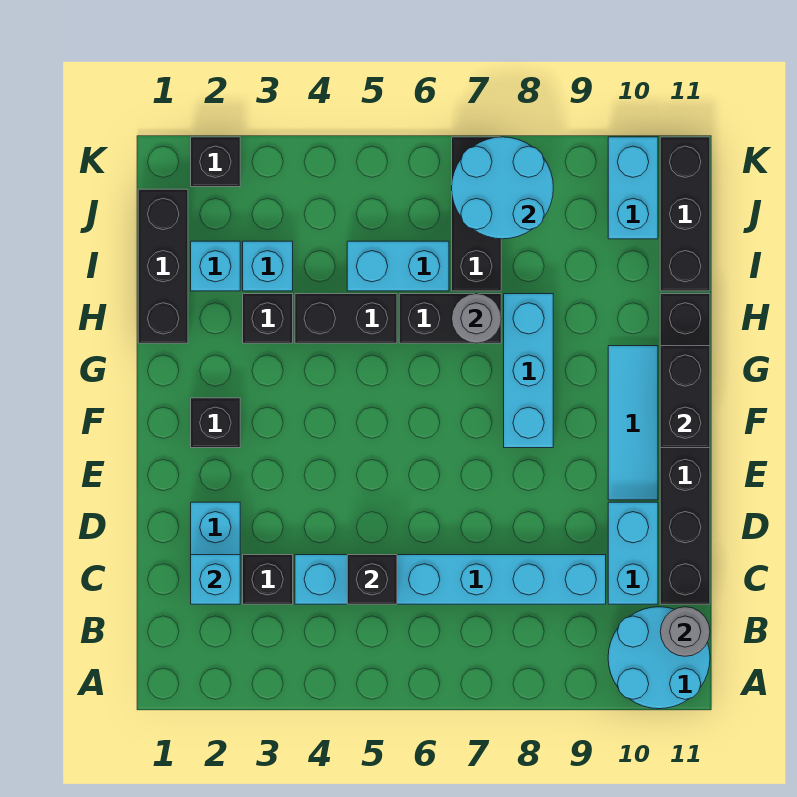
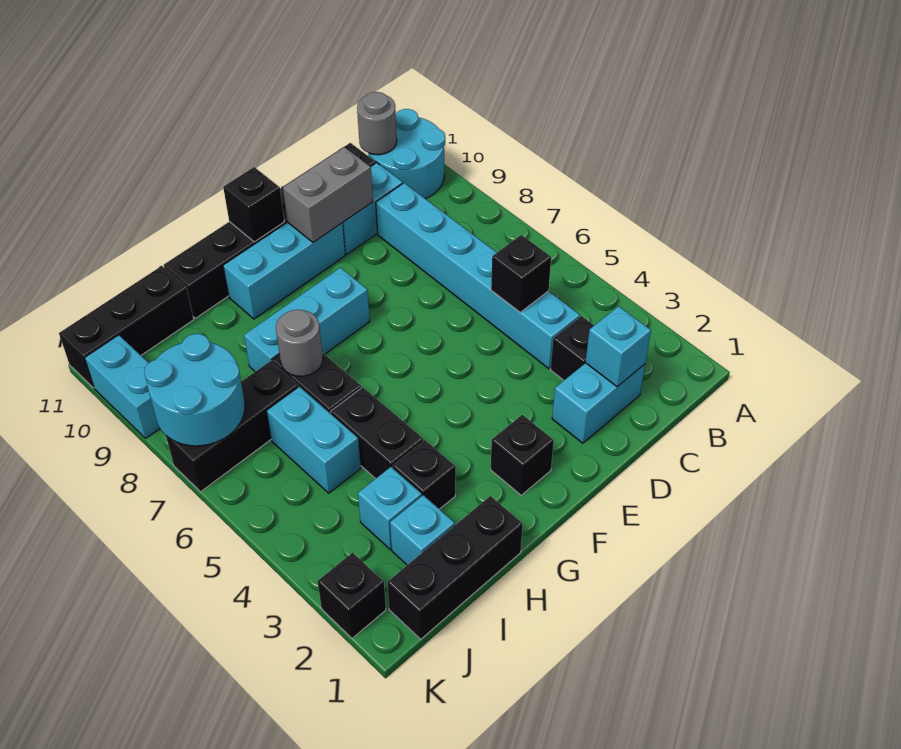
none -> grey brick D10:E10 level 2
cyan tile E10:G10 level 1 -> cyan brick E10:G10 level 1
black brick F11:G11 level 2 -> black brick F11 level 2
cyan brick J10:K10 level 1 -> cyan brick K9:K10 level 1

